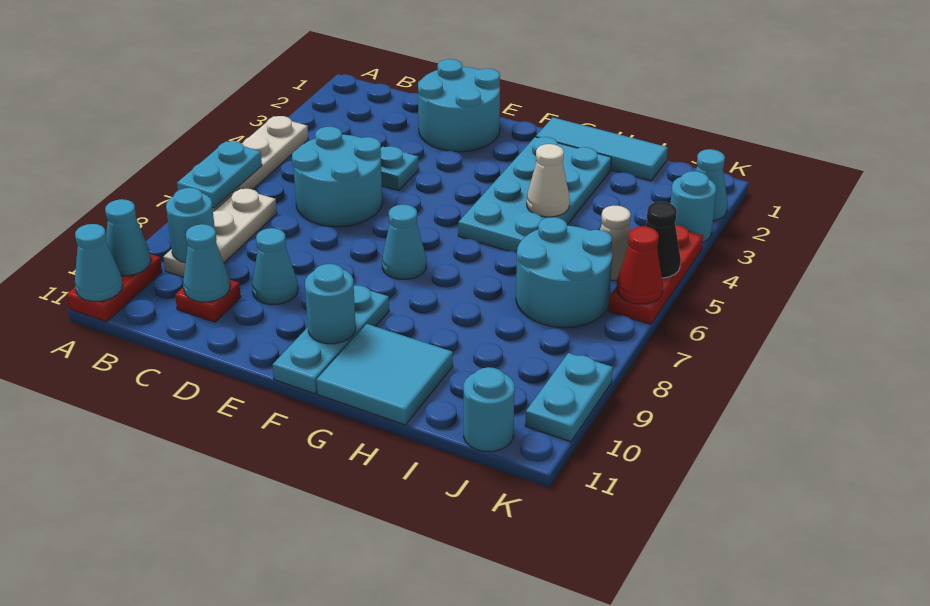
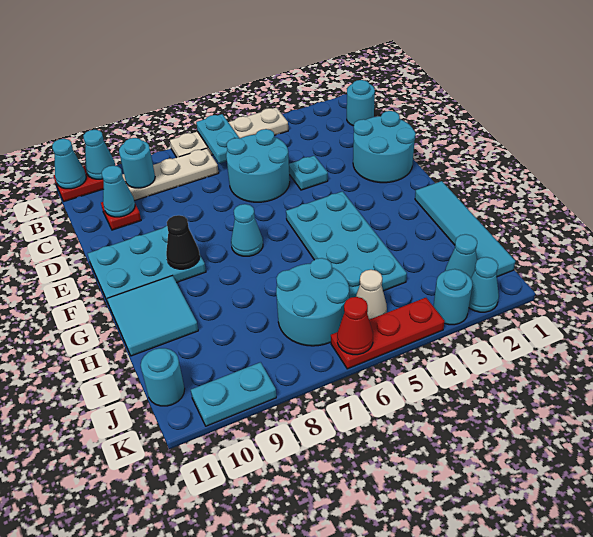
cyan plate A6:A7 level 2 -> cyan plate A6:B6 level 2
cyan cone D9 level 1 -> cyan cone J2 level 1
cyan plate F9:F11 level 1 -> cyan plate E9:F11 level 1
cyan round brick F10 level 2 -> cyan round brick B1 level 1
cyan tile G1:I1 level 1 -> cyan tile G1:J1 level 1
cyan plate G2:H5 level 1 -> cyan plate F4:I5 level 1
white cone H4 level 2 -> none
black cone K5 level 2 -> black cone F9 level 2

